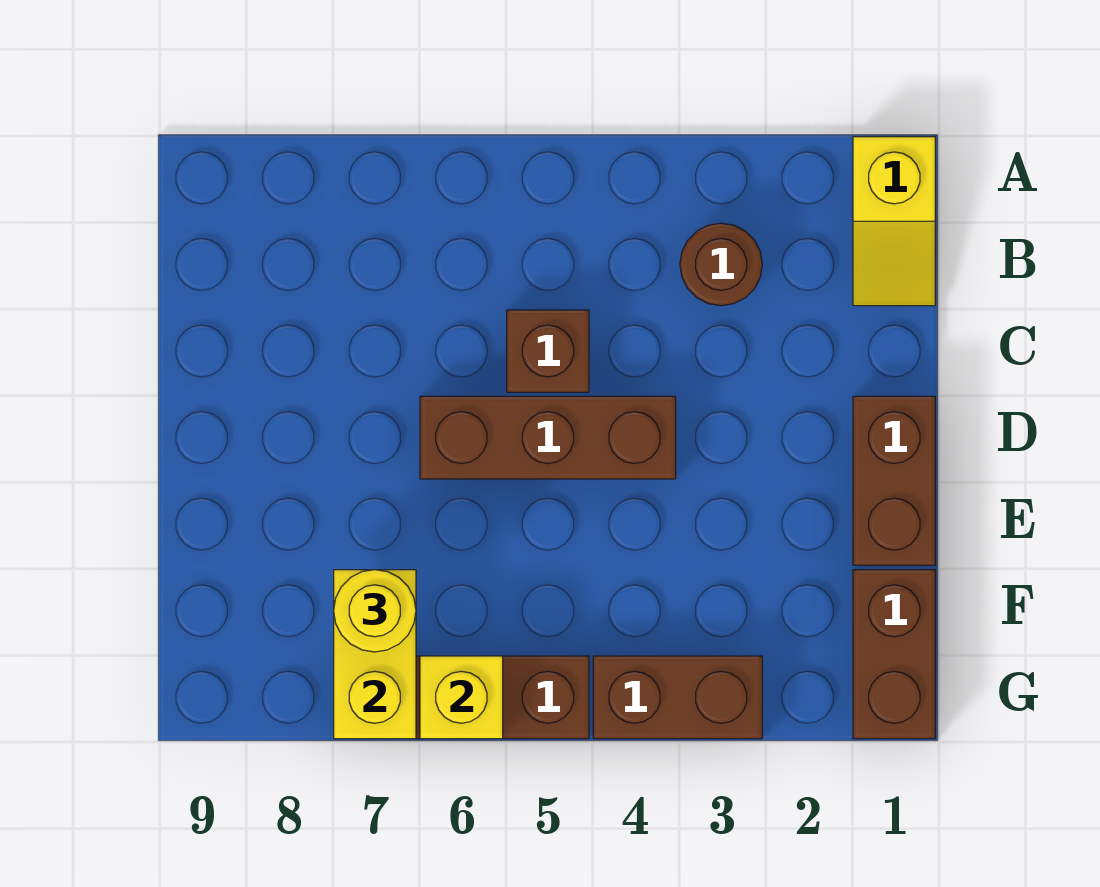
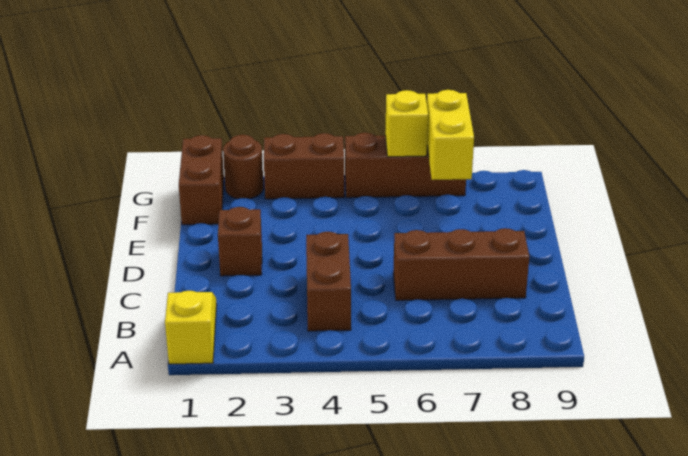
brown round brick B3 level 1 -> brown round brick G2 level 1
brown brick C5 level 1 -> brown brick D2 level 1
brown brick D1:E1 level 1 -> brown brick B4:C4 level 1
brown brick D4:D6 level 1 -> brown brick C6:C8 level 1
yellow round brick F7 level 3 -> none

